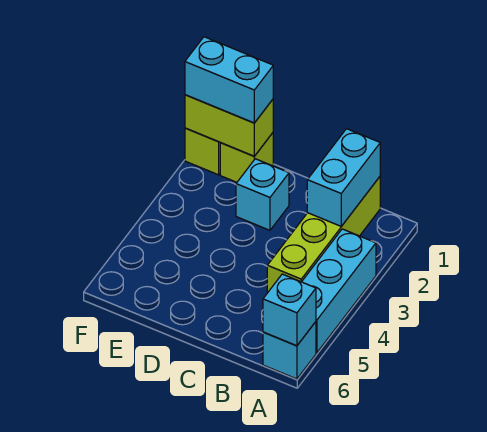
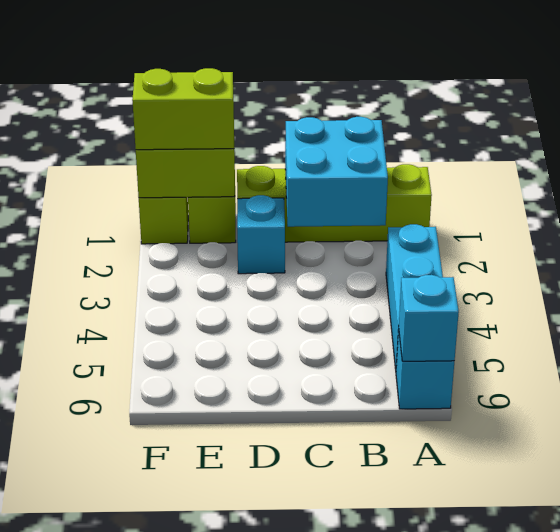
lime brick B1:B4 level 1 -> lime brick A1:D1 level 1
cyan brick B1:B2 level 2 -> cyan brick B1:C2 level 2
cyan brick E1:F1 level 3 -> lime brick E1:F1 level 3

